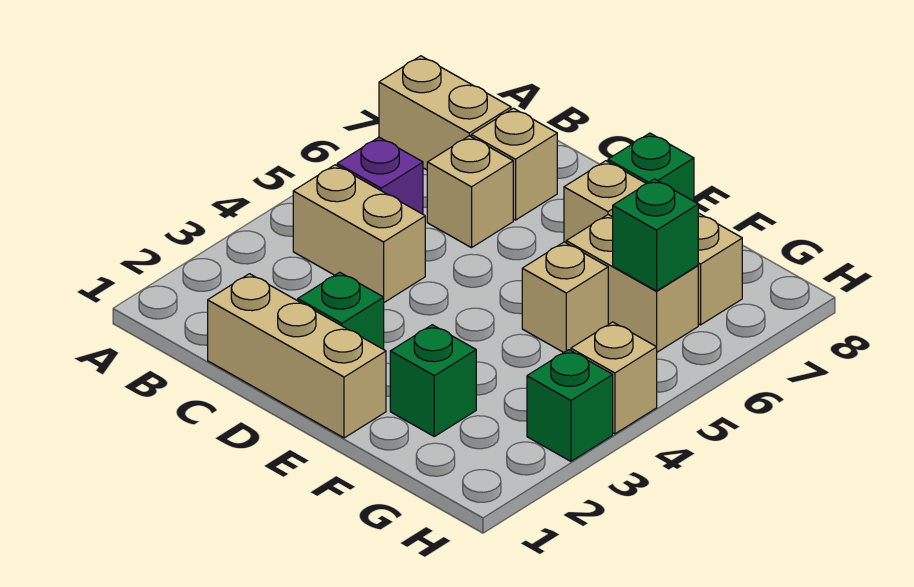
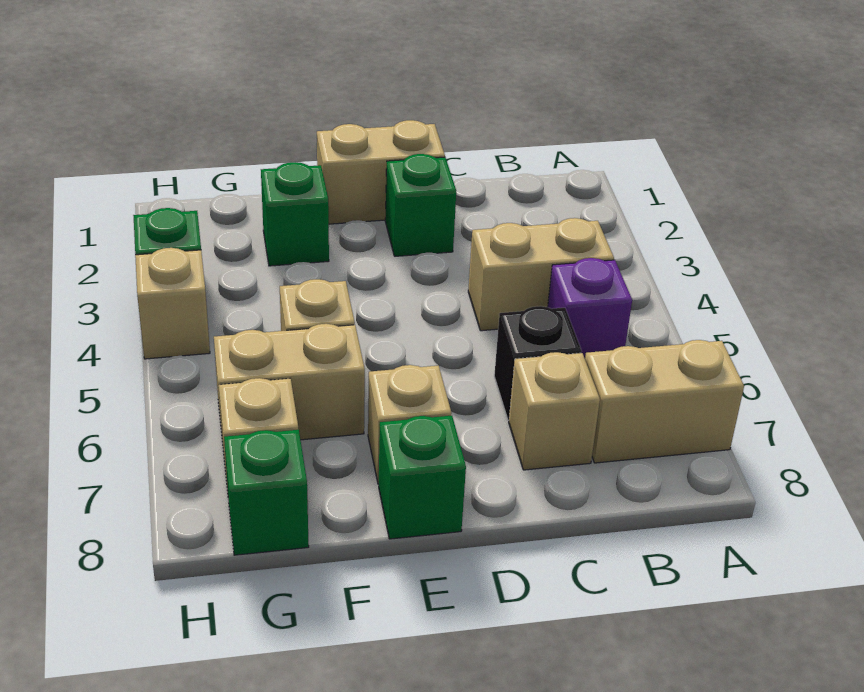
tan brick C1:E1 level 1 -> tan brick D1:E1 level 1
tan brick C6 level 1 -> black brick C6 level 1
green brick G6 level 2 -> green brick G8 level 1

